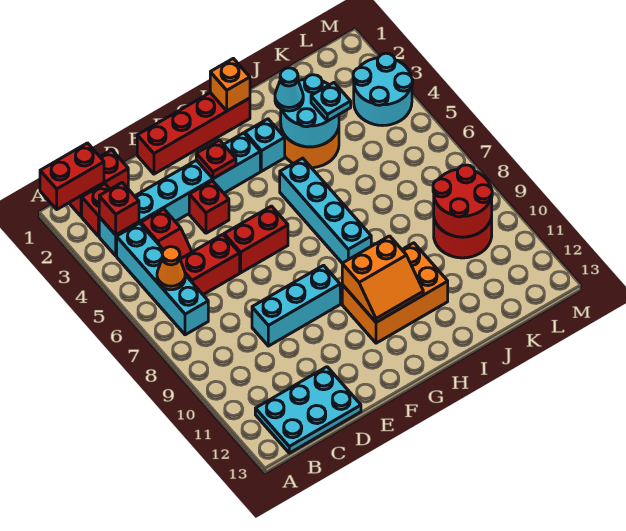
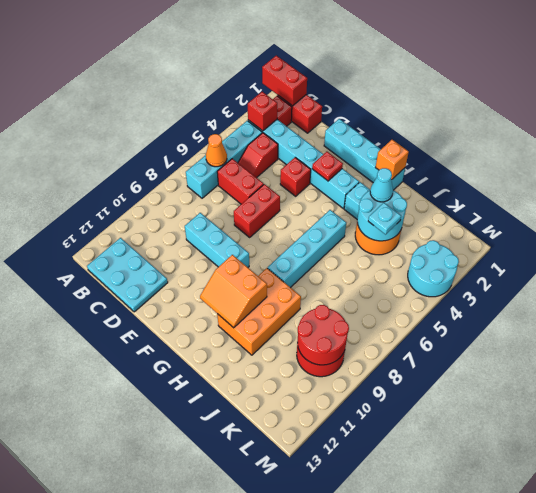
red brick E1:H1 level 1 -> cyan brick E1:H1 level 1
red brick E6:F6 level 1 -> red brick E6:E7 level 1
orange brick G10:I11 level 1 -> orange brick H9:I11 level 1

